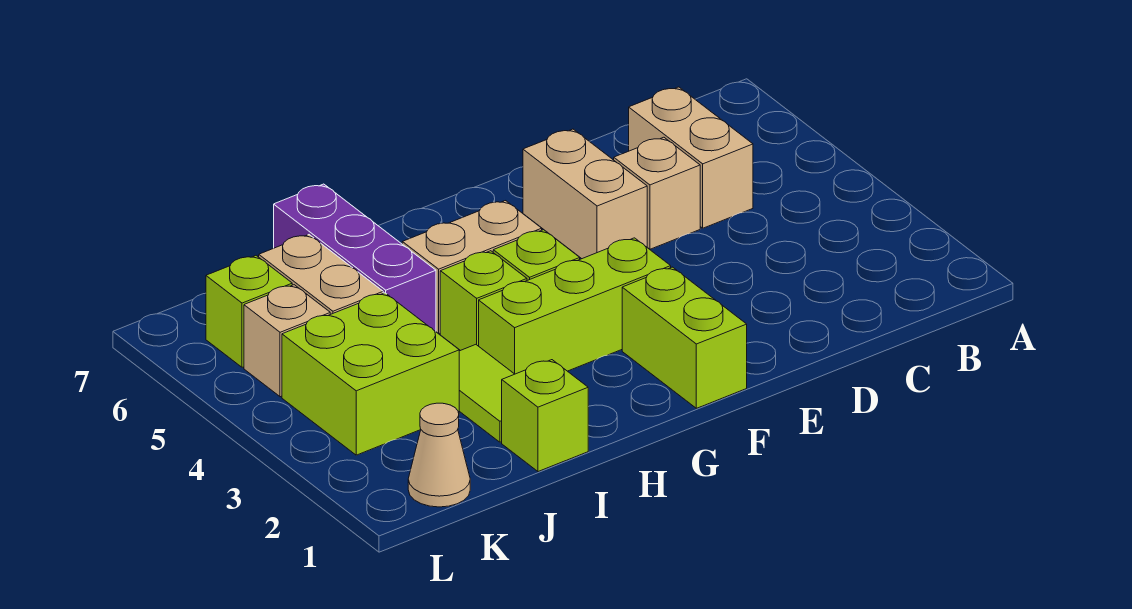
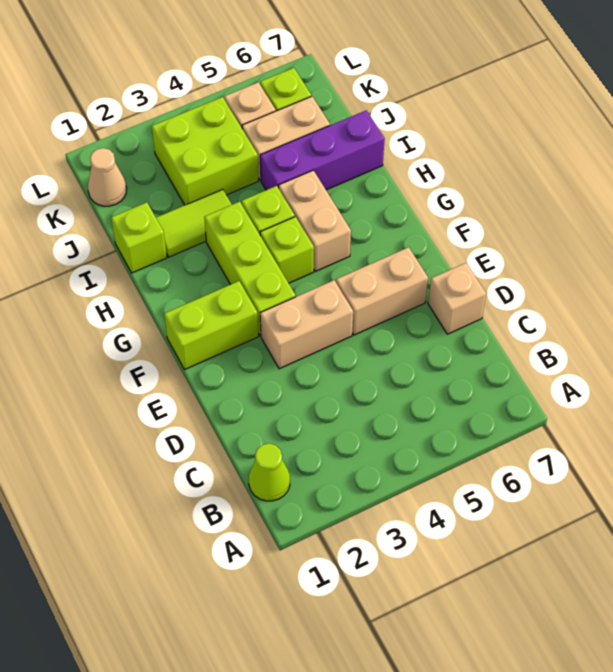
none -> lime cone B1 level 1
tan brick C5:C6 level 1 -> tan brick E3:E4 level 1
tan brick D5 level 1 -> tan brick D7 level 1

